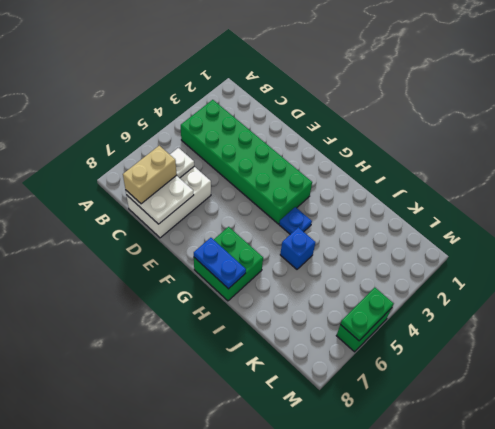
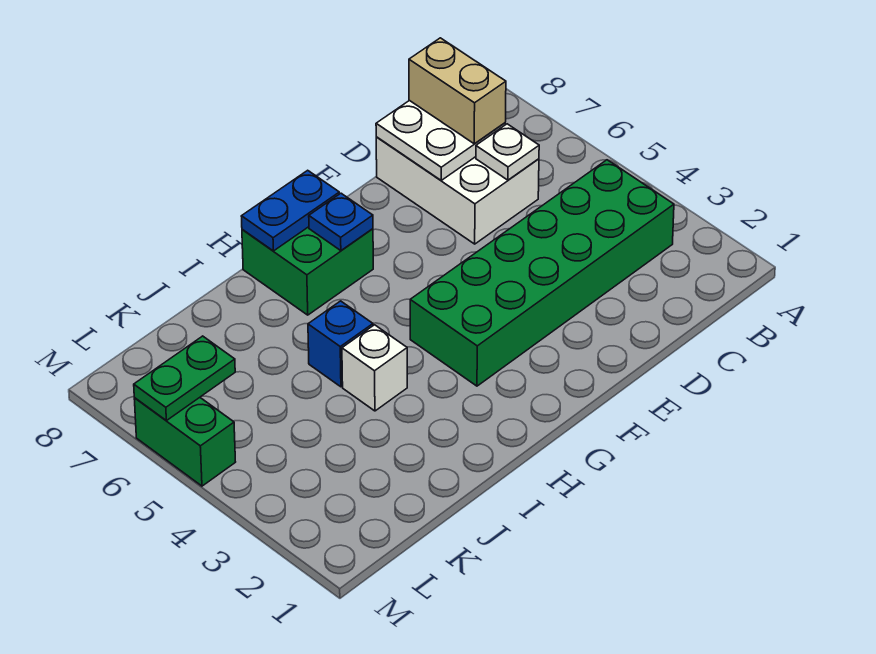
blue plate H4 level 1 -> blue plate G7 level 2
none -> white brick I4 level 1
green plate M5:M6 level 2 -> green plate L6:M6 level 2

